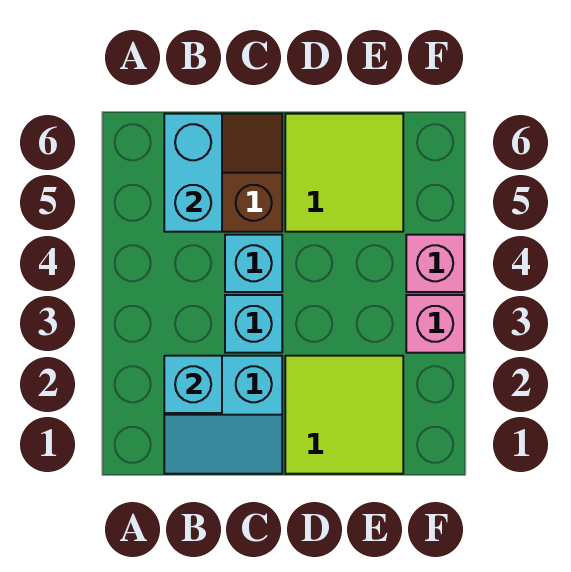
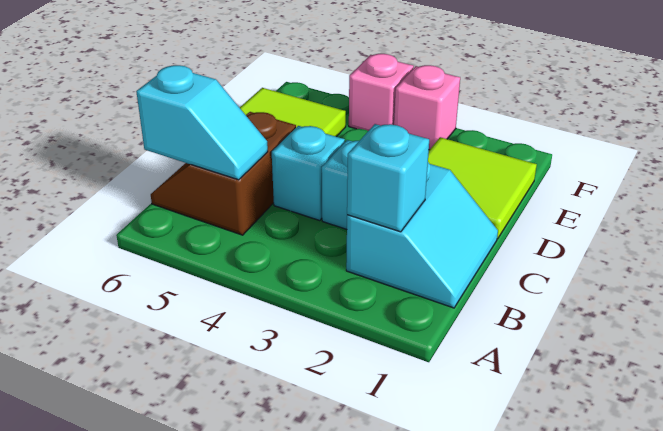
cyan brick B5:B6 level 2 -> cyan slope B5:B6 level 2 top 6

